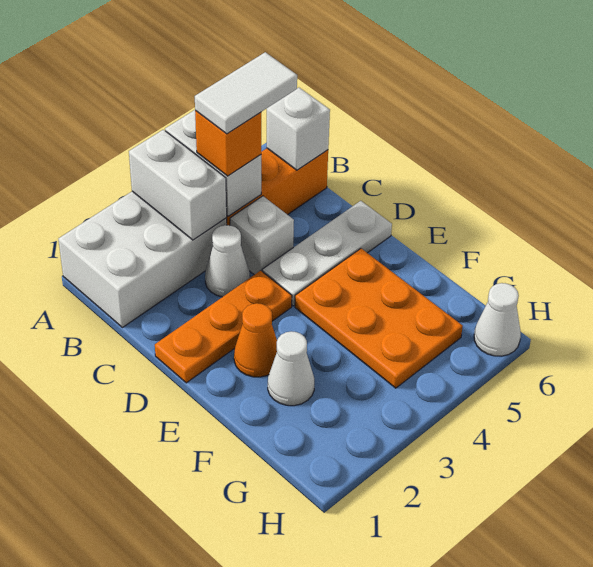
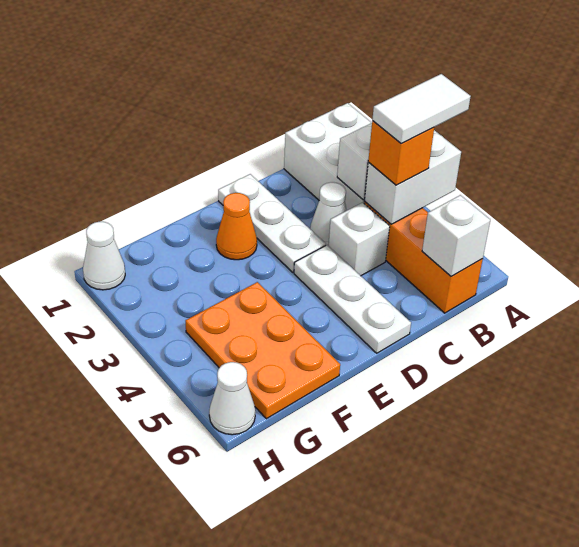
white tile B4:B5 level 4 -> white tile A4:B4 level 4
orange plate D1:D3 level 1 -> white plate D1:D3 level 1
orange plate E4:G5 level 1 -> orange plate F4:G6 level 1
white cone F2 level 1 -> white cone H1 level 1

